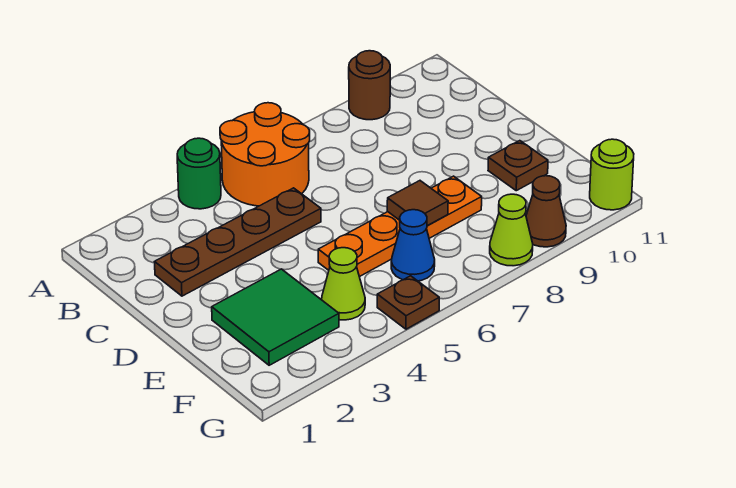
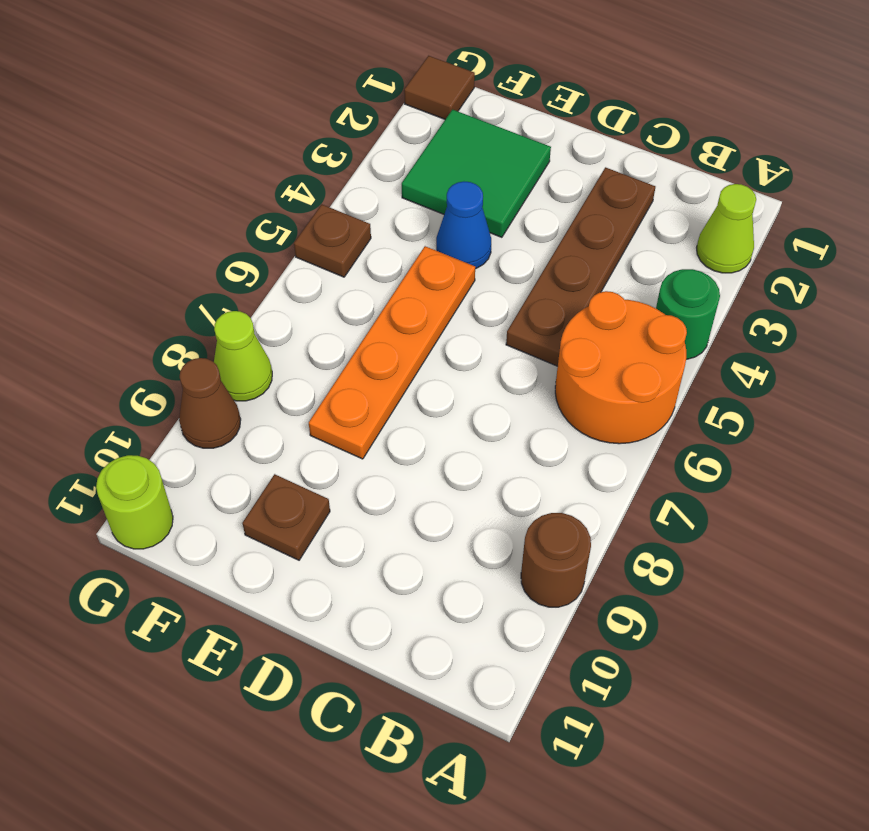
brown tile E7 level 2 -> brown tile G1 level 1
lime cone F4 level 1 -> lime cone A2 level 1
blue cone F6 level 1 -> blue cone E4 level 1

